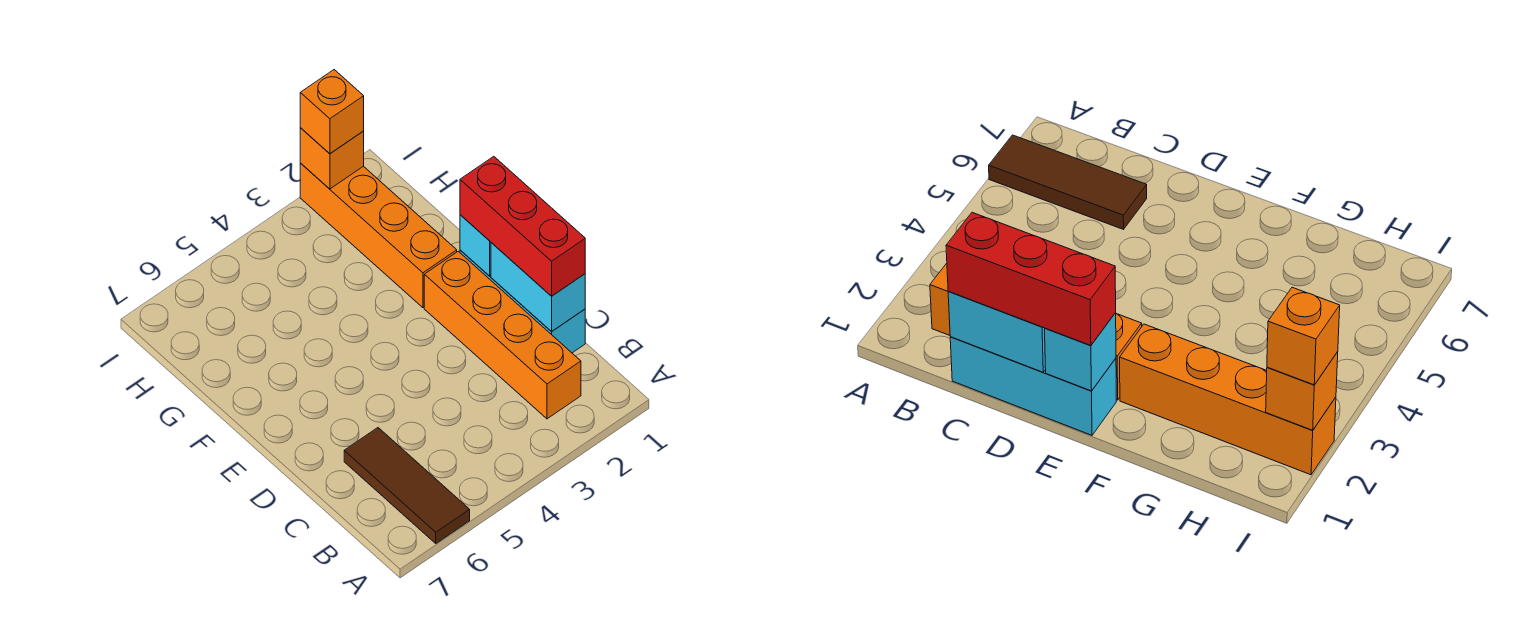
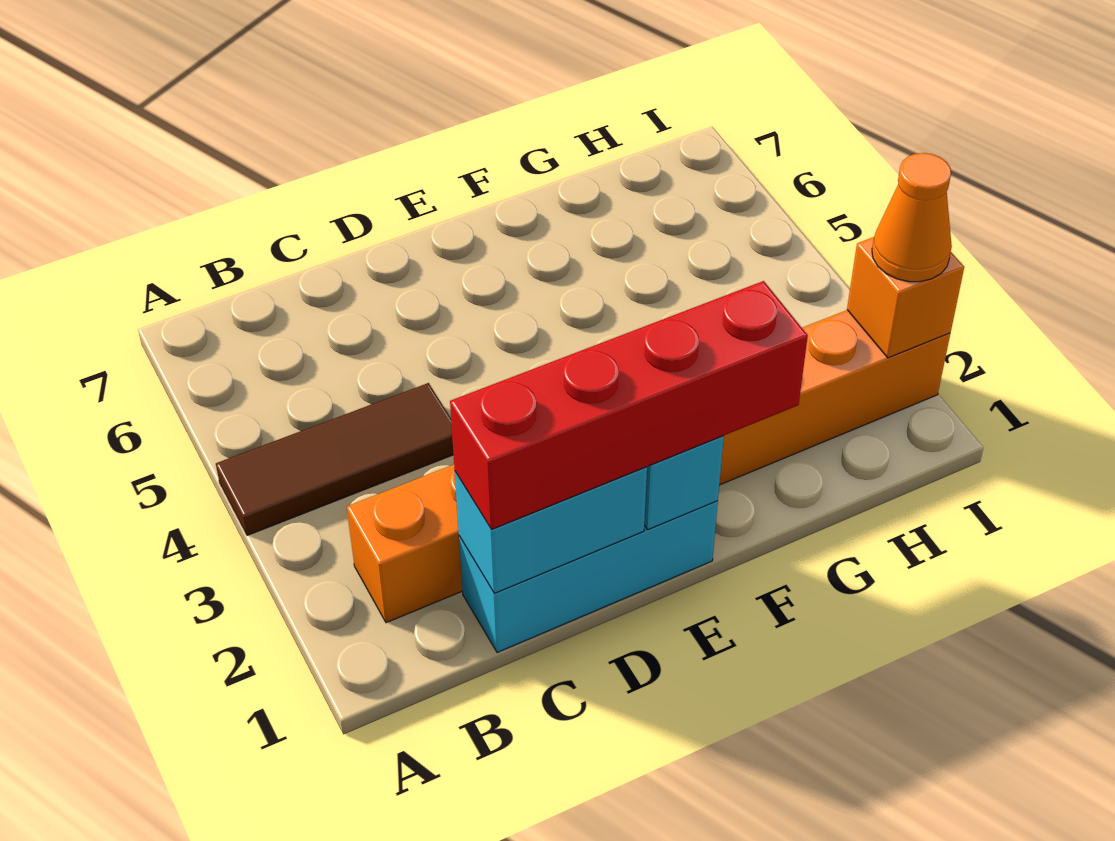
brown tile A6:C6 level 1 -> brown tile A4:C4 level 1
red brick C1:E1 level 3 -> red brick C1:F1 level 3
orange brick I2 level 3 -> orange cone I2 level 3

